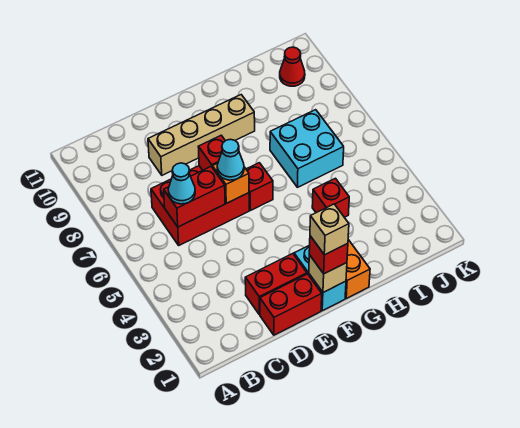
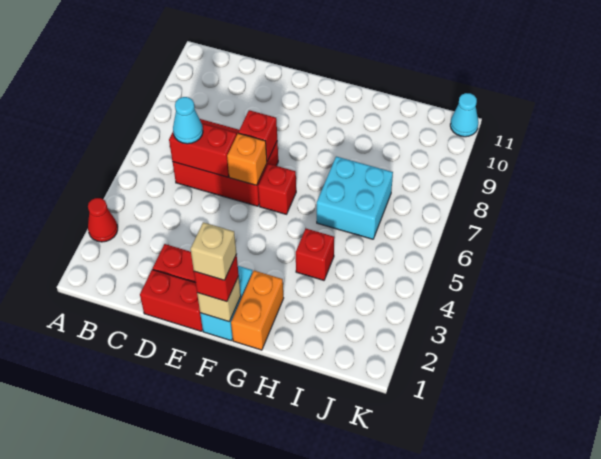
tan brick D9:G9 level 1 -> none
cyan cone E6 level 3 -> cyan cone K11 level 1
red cone J10 level 1 -> red cone A3 level 1

